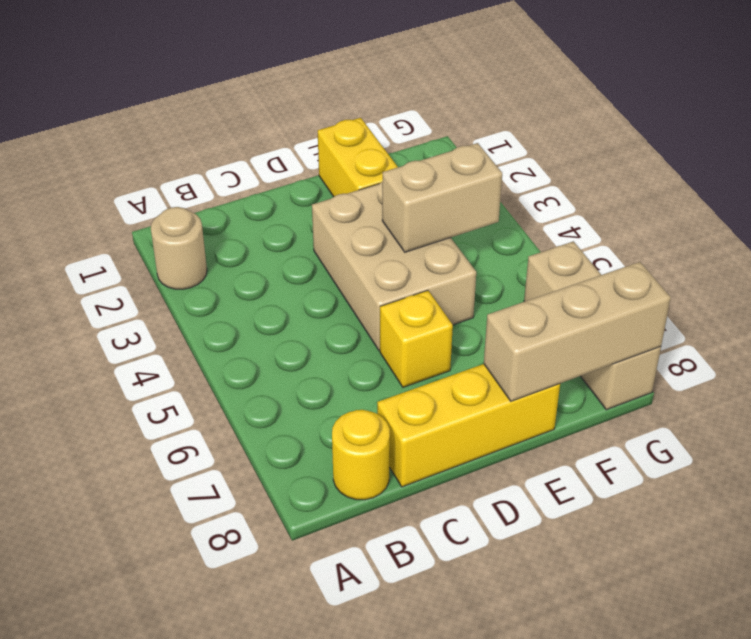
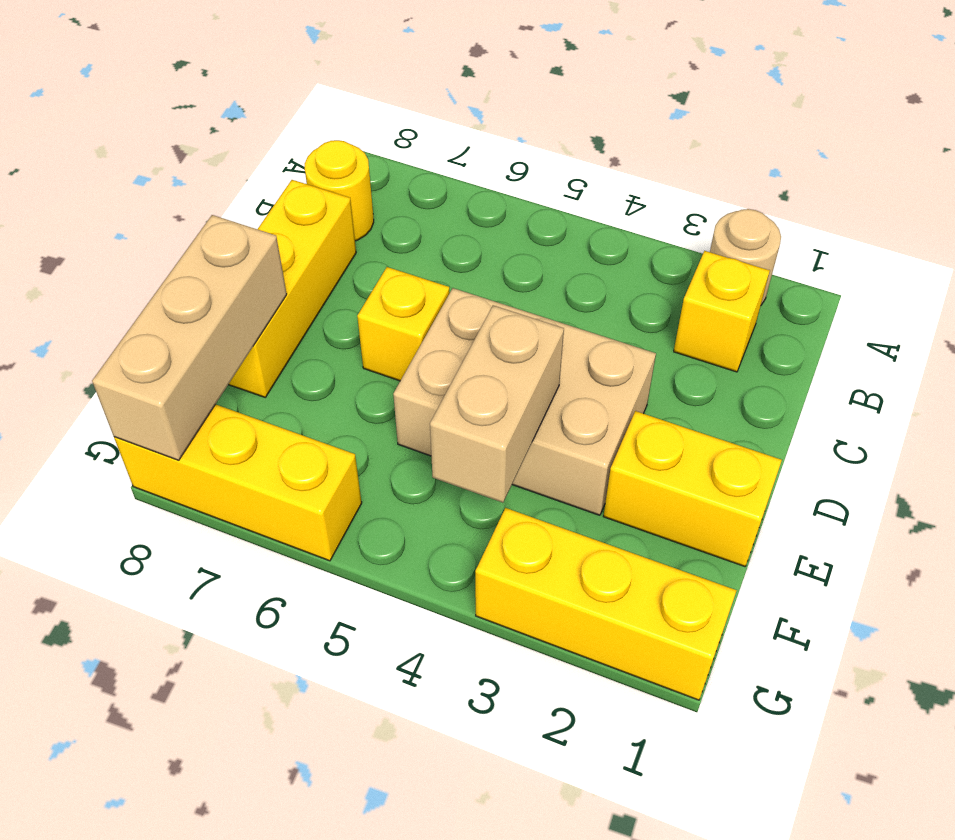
none -> yellow brick B2 level 1
none -> yellow brick G1:G3 level 1
tan brick G6:G8 level 1 -> yellow brick G6:G8 level 1

